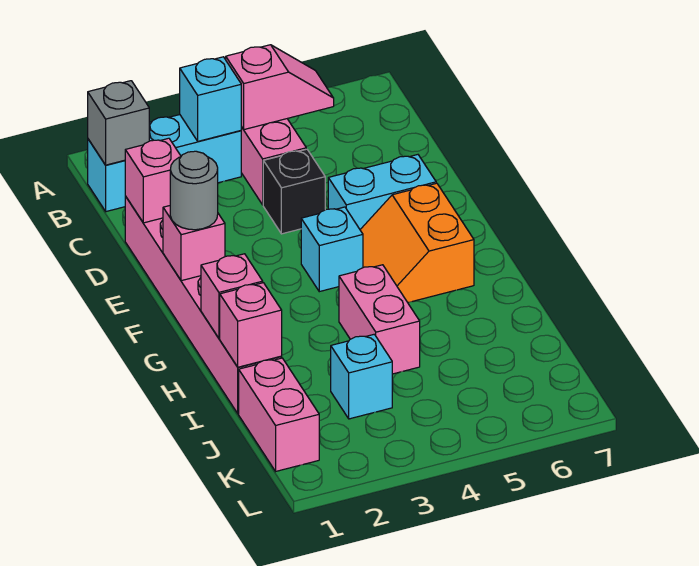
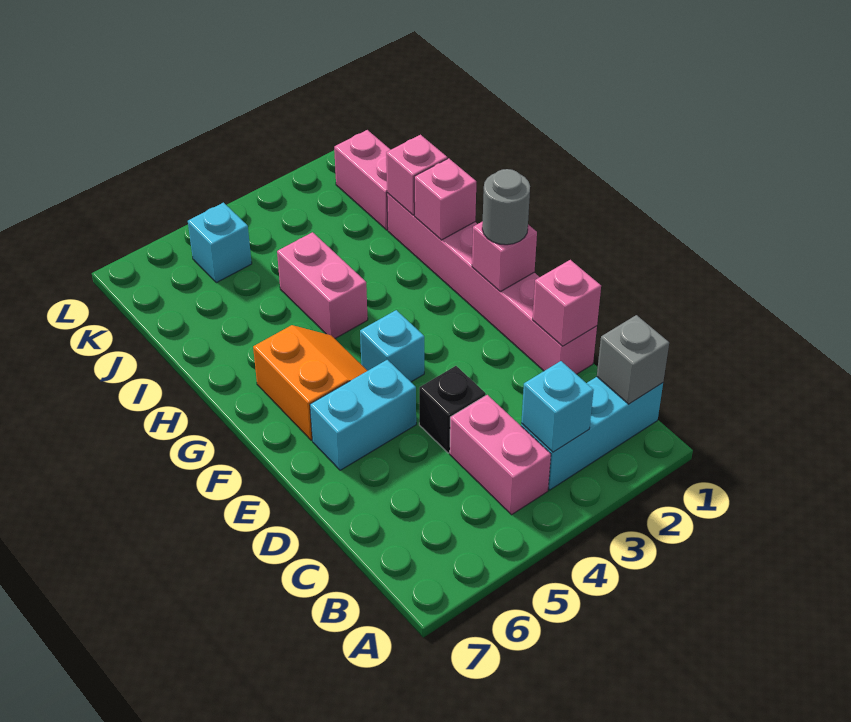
pink slope B4:B5 level 2 top 4 -> none
cyan brick J3 level 1 -> cyan brick K5 level 1

